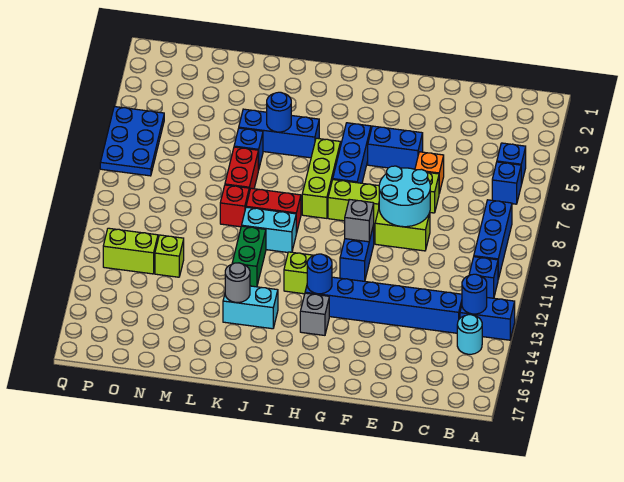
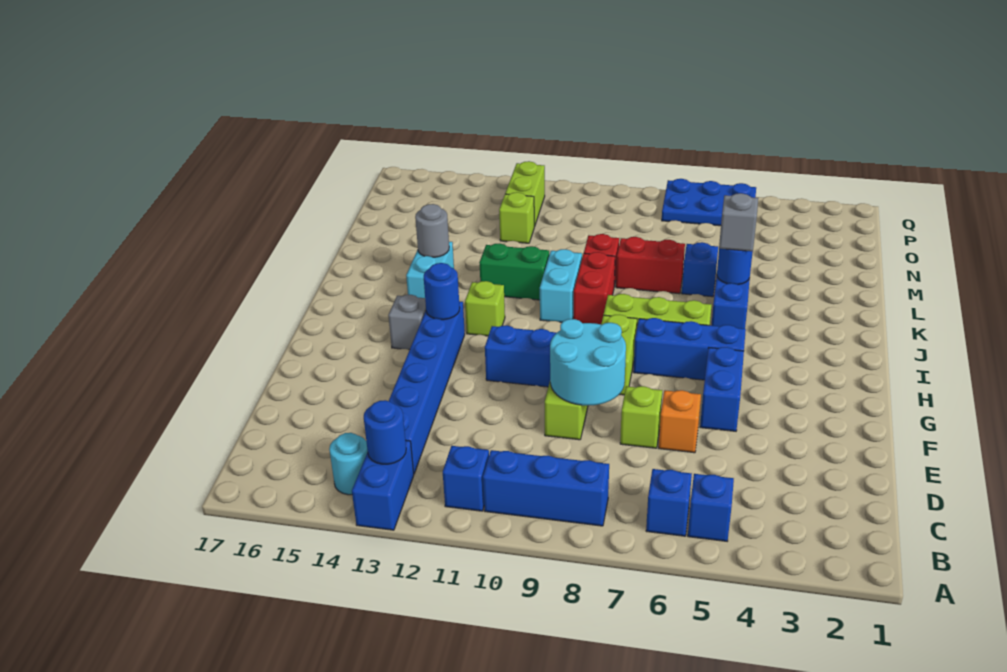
grey brick G10 level 2 -> grey brick K5 level 3

